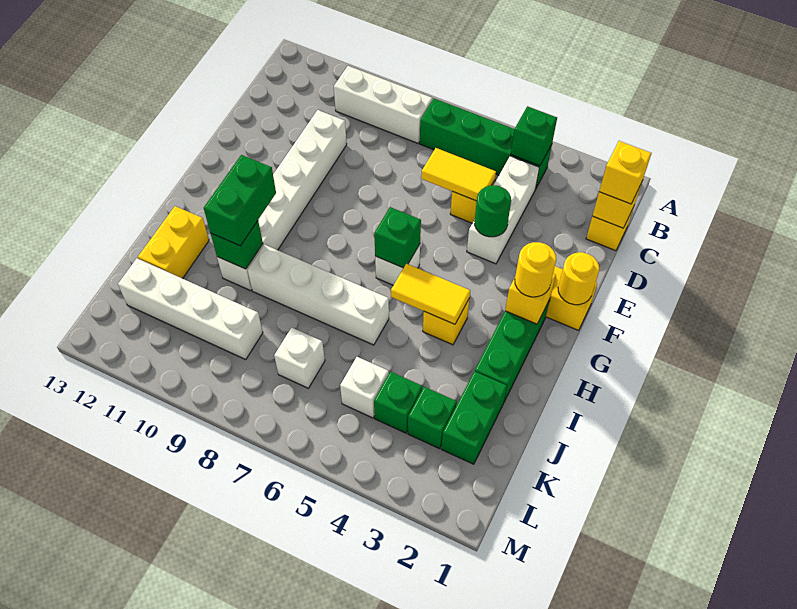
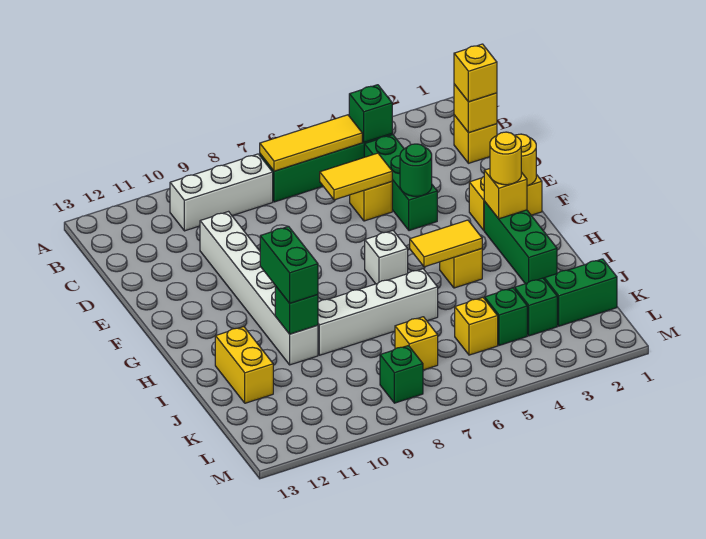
none -> yellow tile B5:B7 level 2
white brick C4:E4 level 1 -> green brick C4:E4 level 1
green brick G6 level 2 -> green brick L8 level 1
green brick J2:K2 level 1 -> green brick K1:K2 level 1
white brick K5 level 1 -> yellow brick K5 level 1
white brick K7 level 1 -> yellow brick K7 level 1
white brick K9:K12 level 1 -> none

